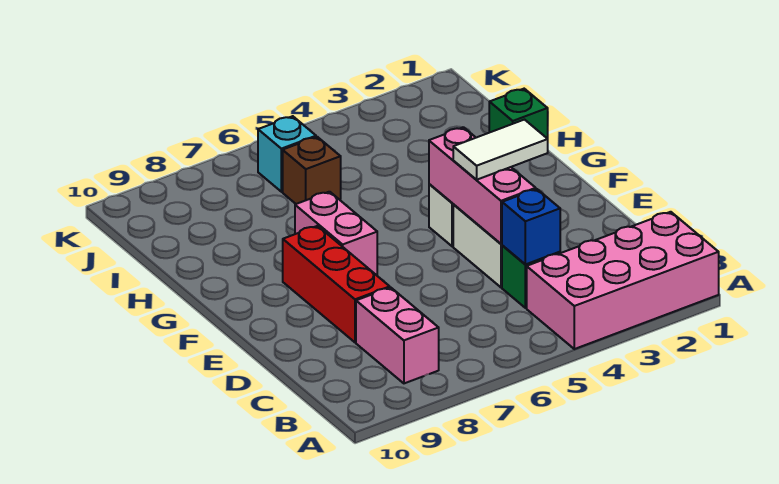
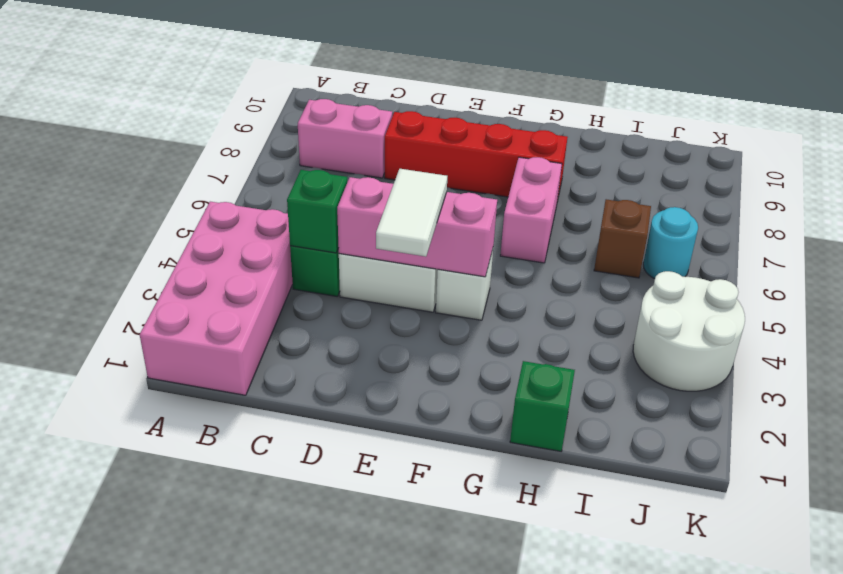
blue brick C4 level 2 -> green brick C4 level 2
red brick D8:F8 level 1 -> red brick D8:G8 level 1
pink brick F7:G7 level 1 -> pink brick G6:G7 level 1
none -> white round brick J3:K4 level 1
cyan brick J6 level 1 -> cyan round brick J6 level 1

